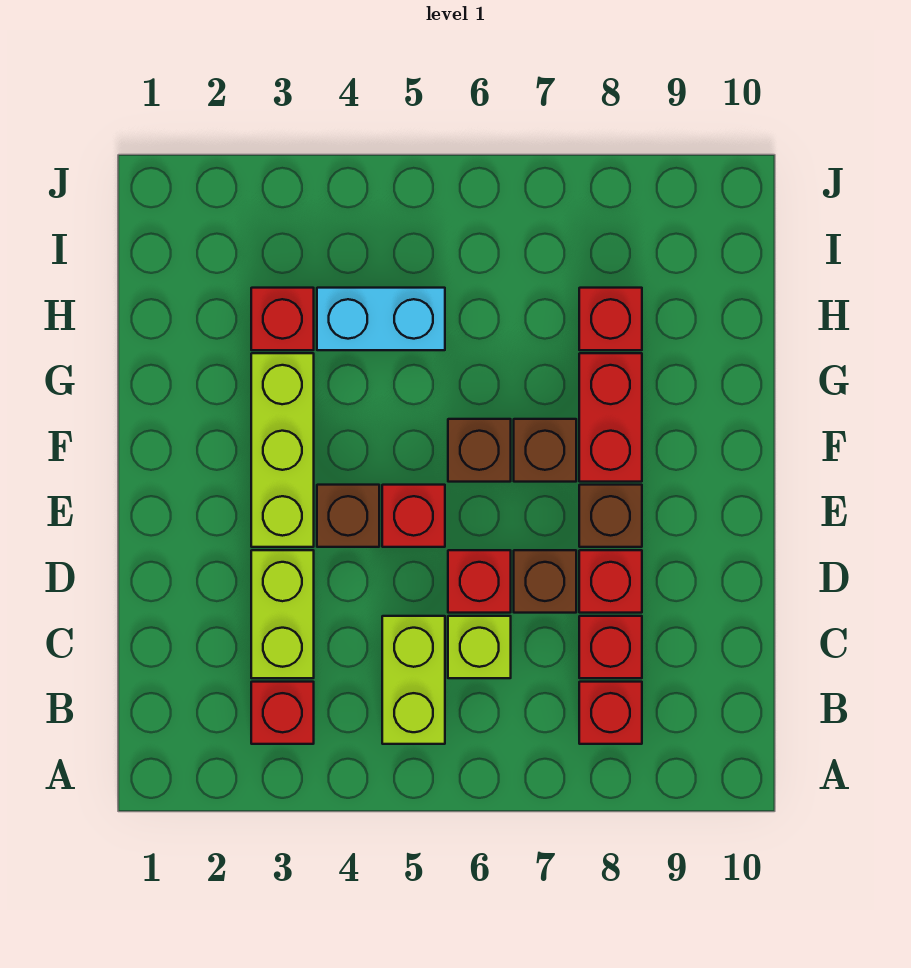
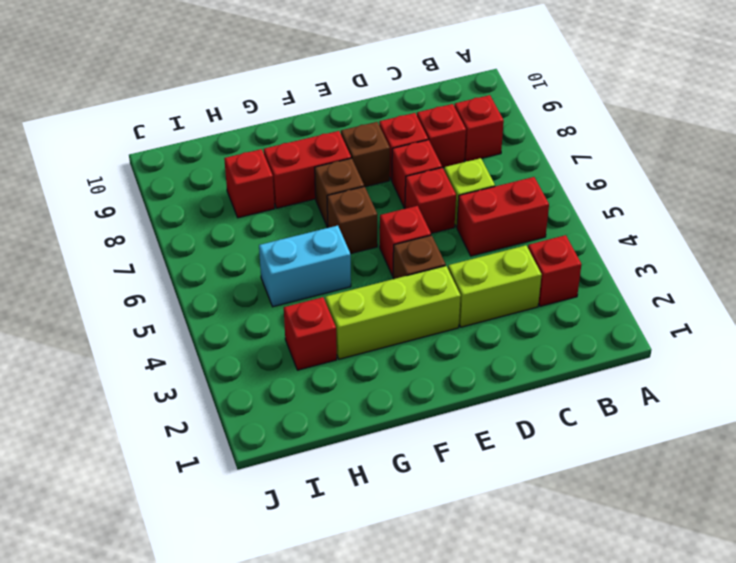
lime brick B5:C5 level 1 -> red brick B5:C5 level 1
brown brick D7 level 1 -> red brick D7 level 1
cyan brick H4:H5 level 1 -> cyan brick G5:H5 level 1

